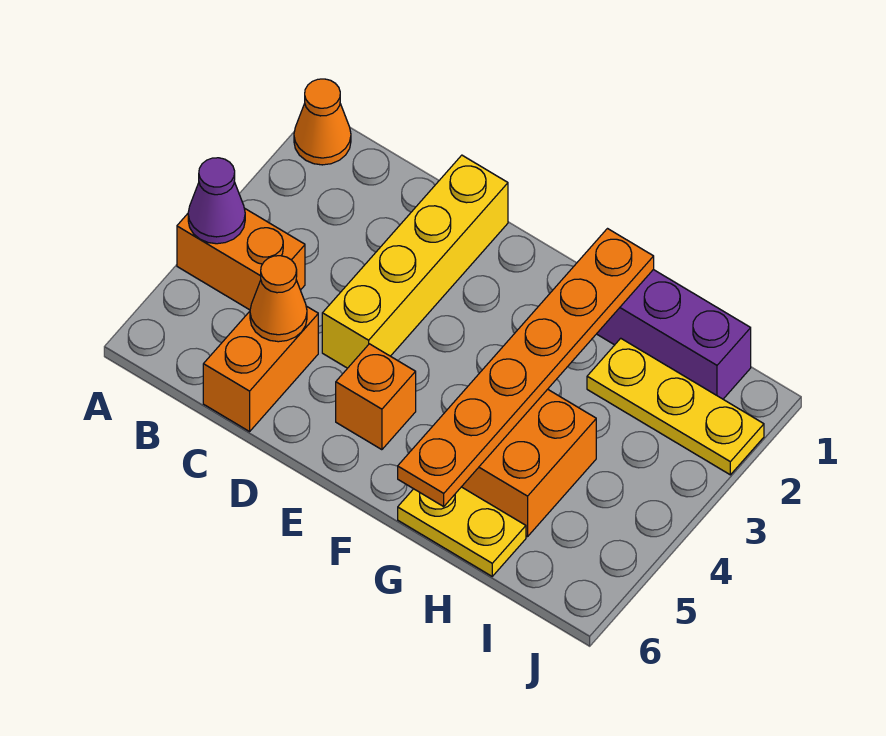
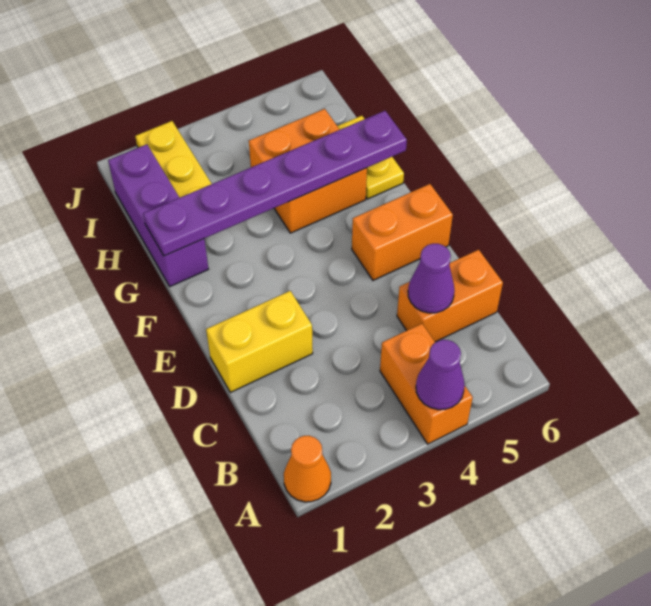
orange cone C5 level 2 -> purple cone C5 level 2
yellow brick D1:D4 level 1 -> yellow brick D1:D2 level 1
orange brick E5 level 1 -> orange brick E5:E6 level 1
orange plate G1:G6 level 2 -> purple plate G1:G6 level 2

